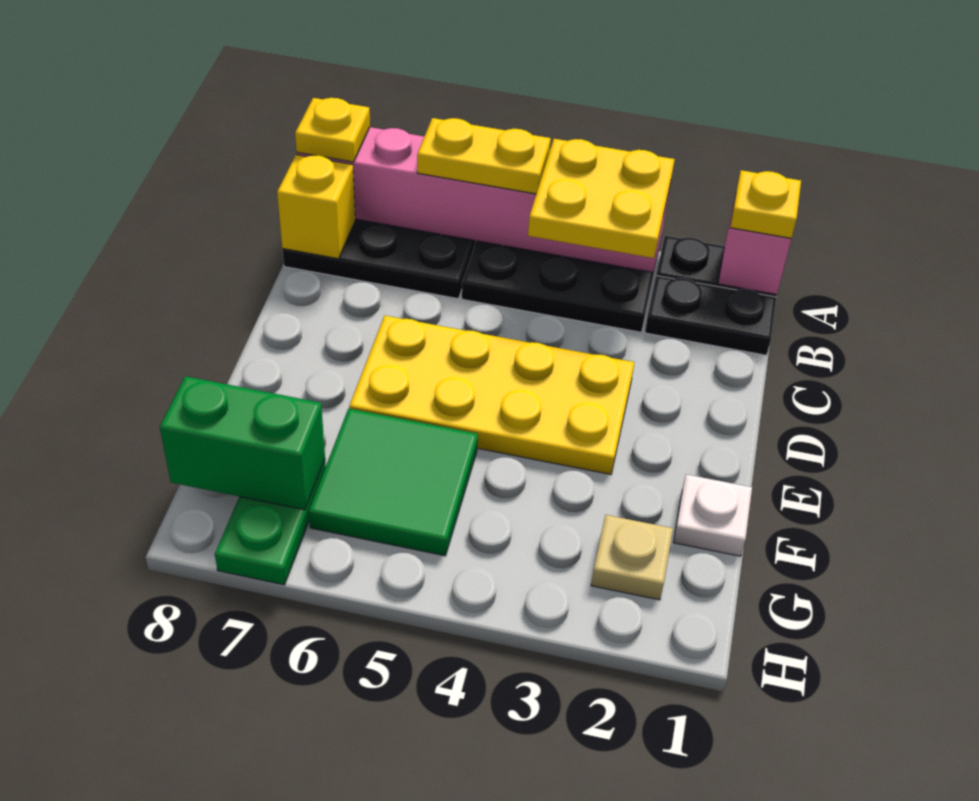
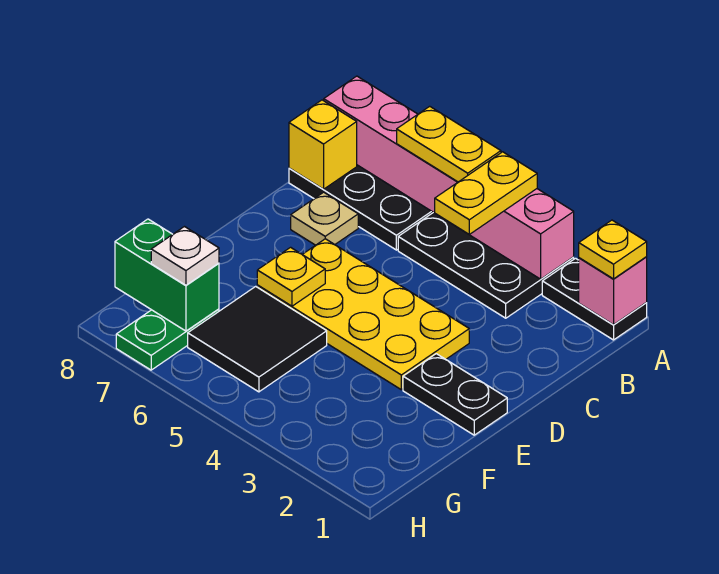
yellow plate A3:B4 level 3 -> yellow plate A4:B4 level 3
yellow plate A8 level 3 -> yellow plate E6 level 2
black plate B1:B2 level 1 -> black plate E1:E2 level 1
white plate F1 level 1 -> white plate G7 level 3
green tile F5:G6 level 1 -> black tile F5:G6 level 1
tan plate G2 level 1 -> tan plate C7 level 1

